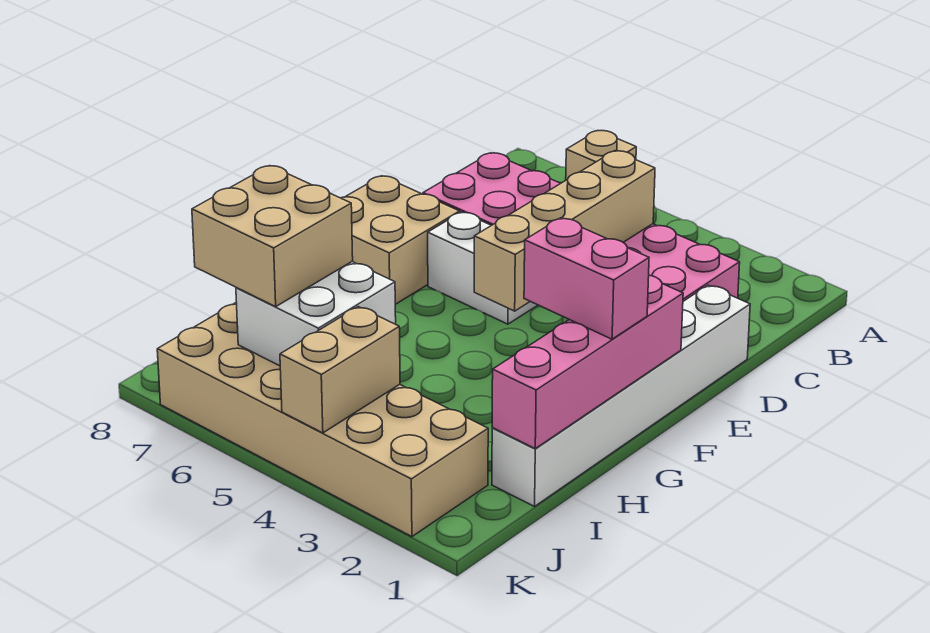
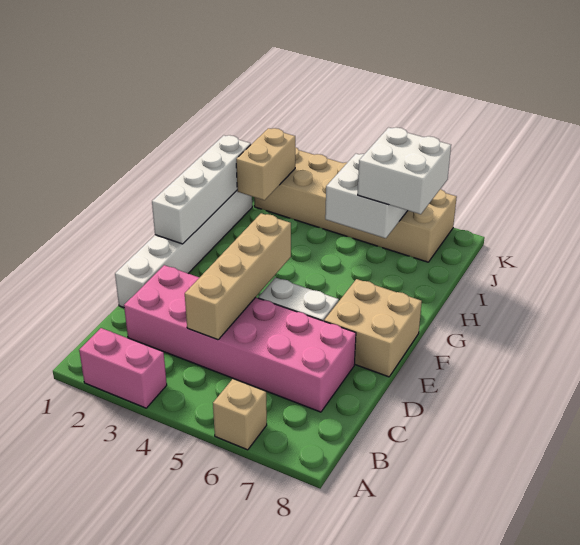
pink brick F1:I1 level 2 -> white brick F1:I1 level 2
pink brick G1:G2 level 3 -> pink brick A2:A3 level 1
tan brick I6:J7 level 3 -> white brick I6:J7 level 3
tan brick J4:K4 level 2 -> tan brick I2:J2 level 2

